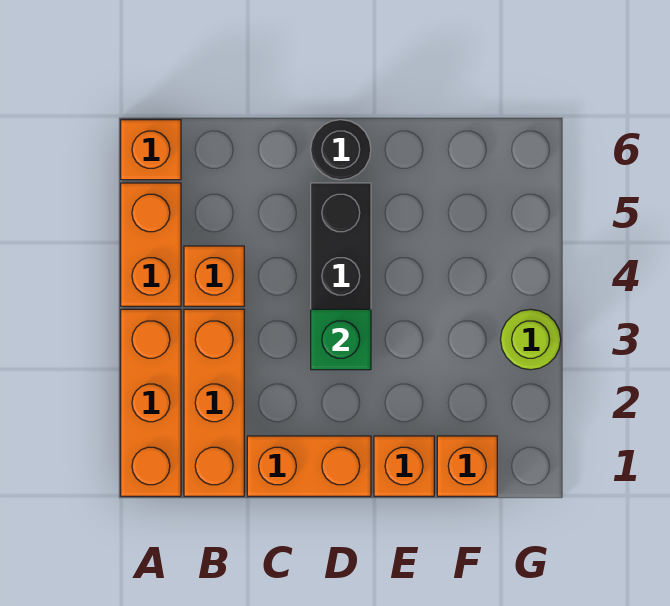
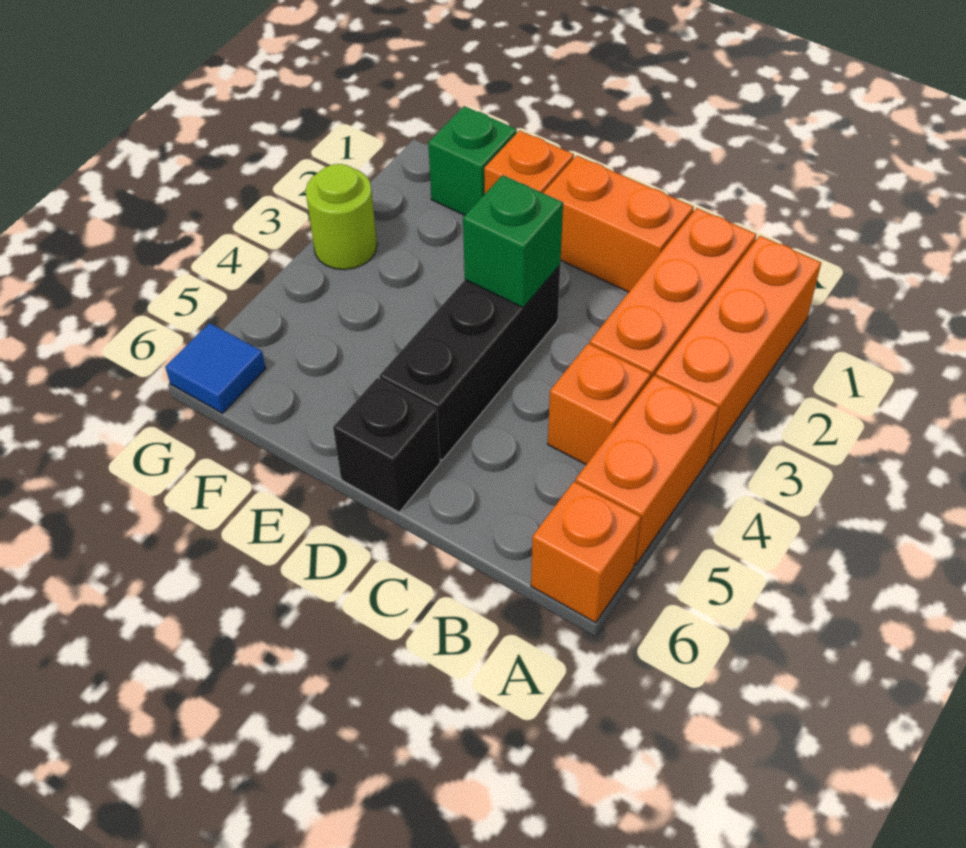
black round brick D6 level 1 -> black brick D6 level 1
orange brick F1 level 1 -> green brick F1 level 1
none -> blue tile G6 level 1

